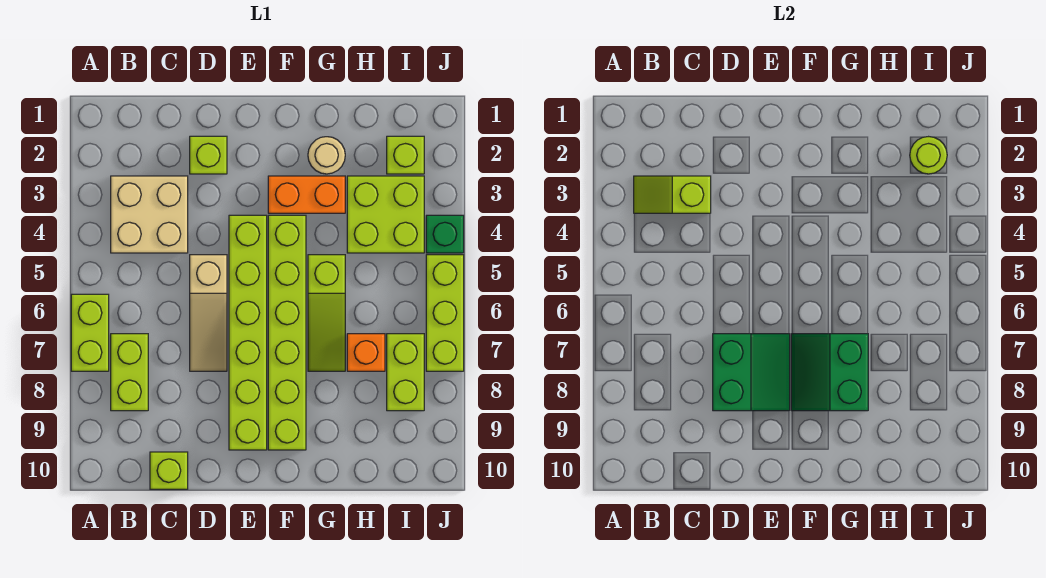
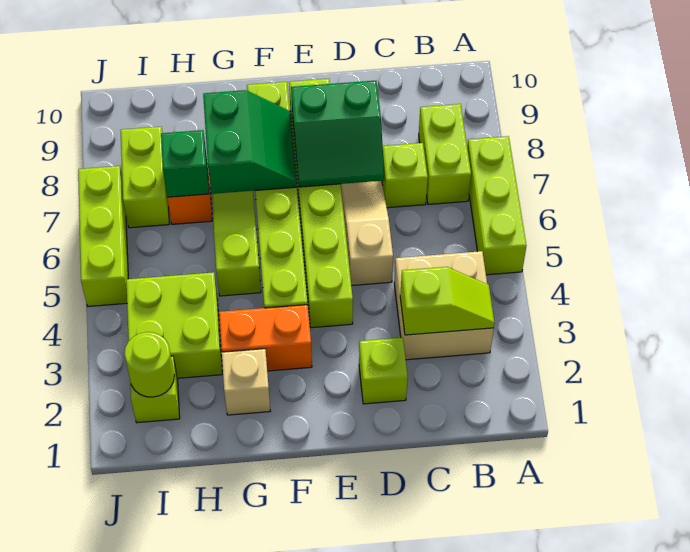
lime brick A6:A7 level 1 -> lime brick A5:A7 level 1
lime brick C10 level 1 -> lime brick C7 level 1
green slope D7:E8 level 2 top D -> green slope D7:E8 level 2 top 8
tan round brick G2 level 1 -> tan brick G2 level 1
green brick J4 level 1 -> green brick H7 level 2

